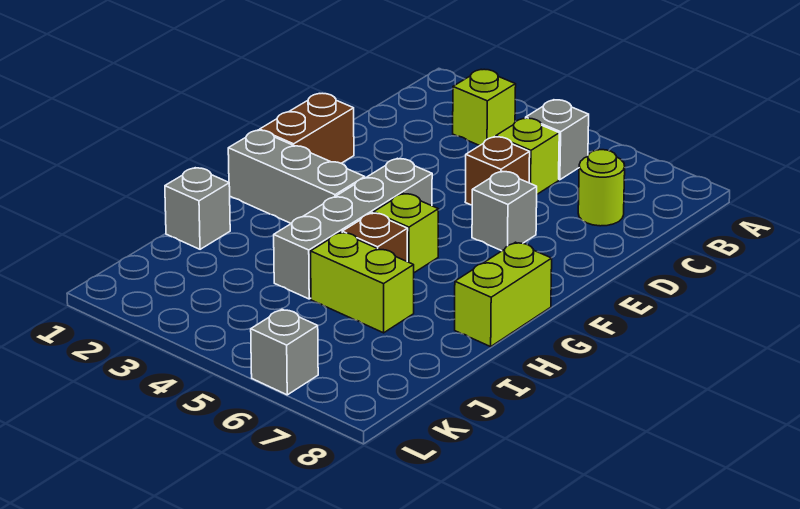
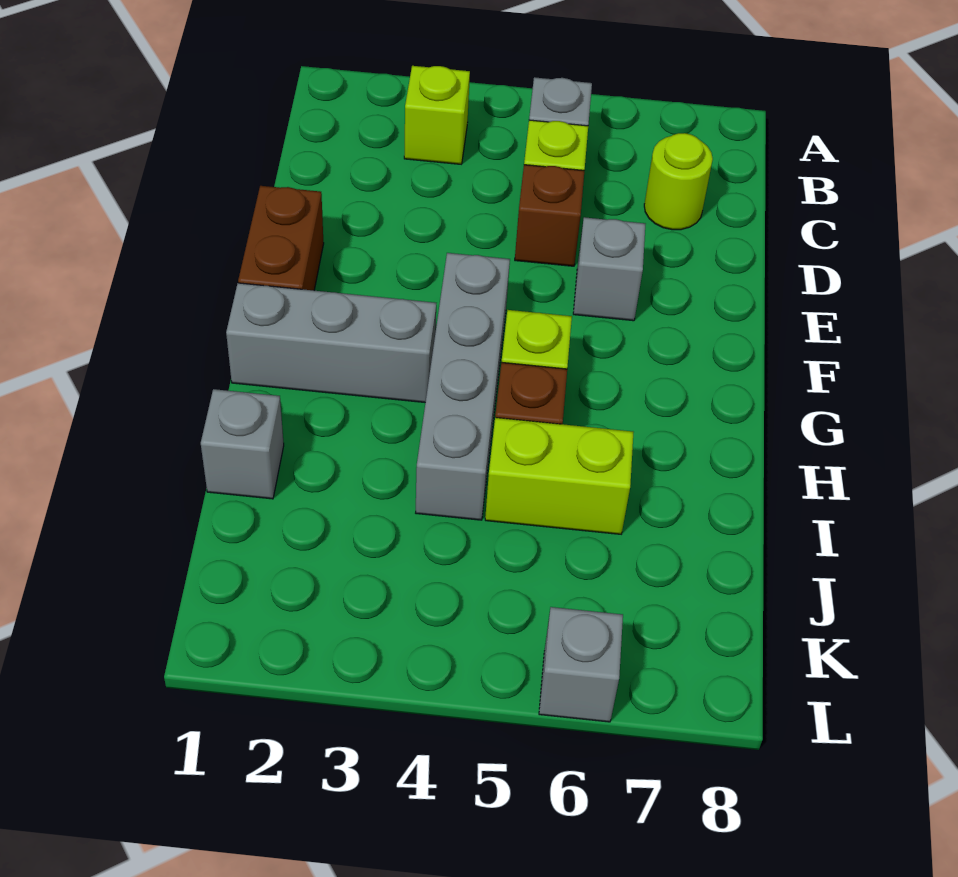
lime brick G8:H8 level 1 -> none

